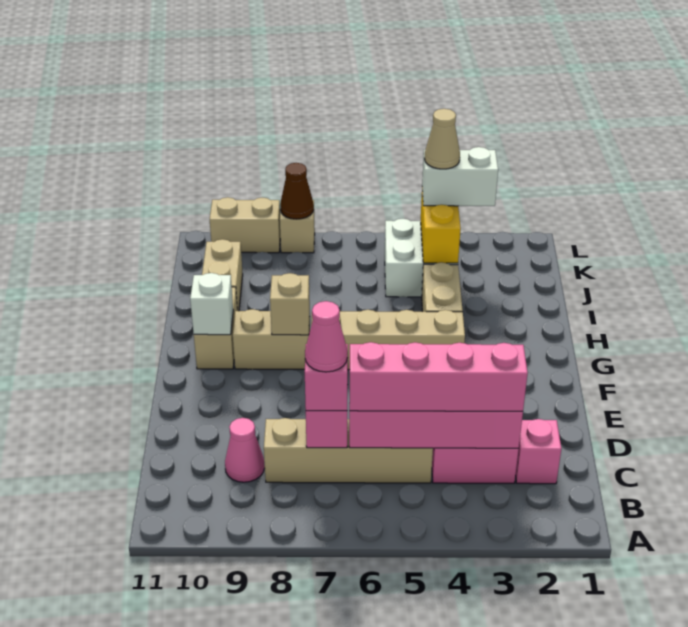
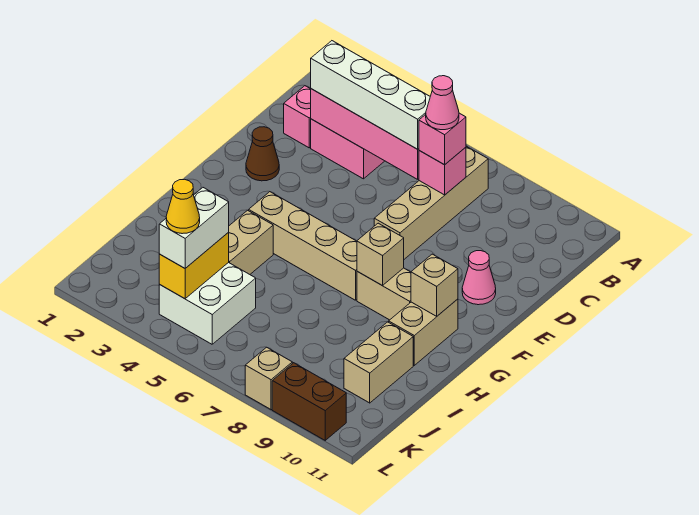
pink brick C3:C6 level 3 -> white brick C3:C6 level 3
tan brick C5:C8 level 1 -> tan brick B7:E7 level 1
pink cone C9 level 1 -> pink cone E10 level 1
white brick G10 level 2 -> tan brick G10 level 2
white brick K3:K4 level 3 -> white brick J4:K4 level 3
tan cone K4 level 4 -> yellow cone K4 level 4
brown cone L8 level 2 -> brown cone E2 level 1
tan brick L9:L10 level 1 -> brown brick L9:L10 level 1

